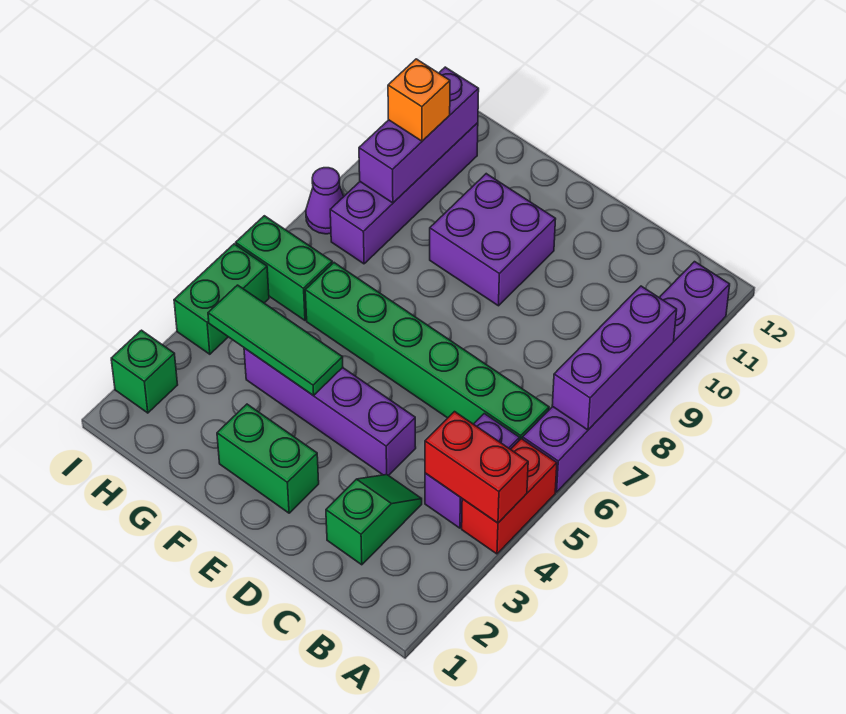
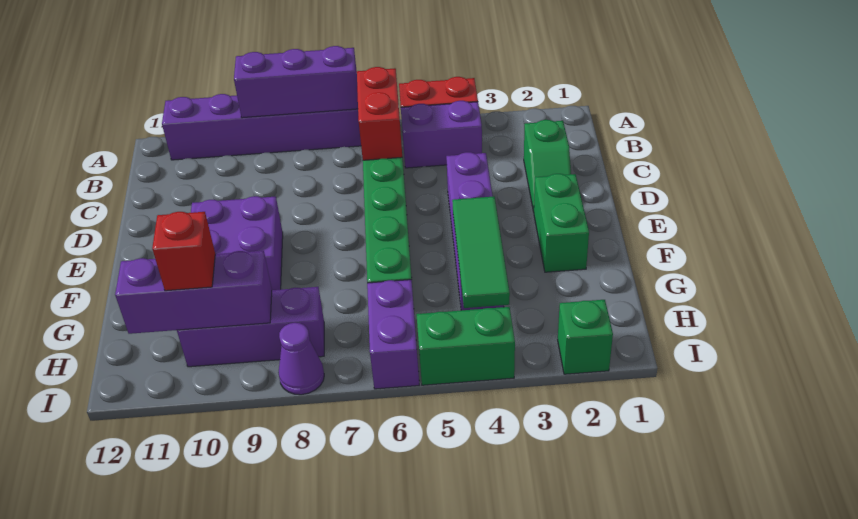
red brick A4:B4 level 2 -> red brick B6:C6 level 2
green slope C2:C3 level 1 top 2 -> green slope C2:D2 level 1 top C
green brick H6:I6 level 1 -> purple brick H6:I6 level 1
purple brick H8:H11 level 1 -> purple brick H8:H10 level 1
orange brick H10 level 3 -> red brick H10 level 3

